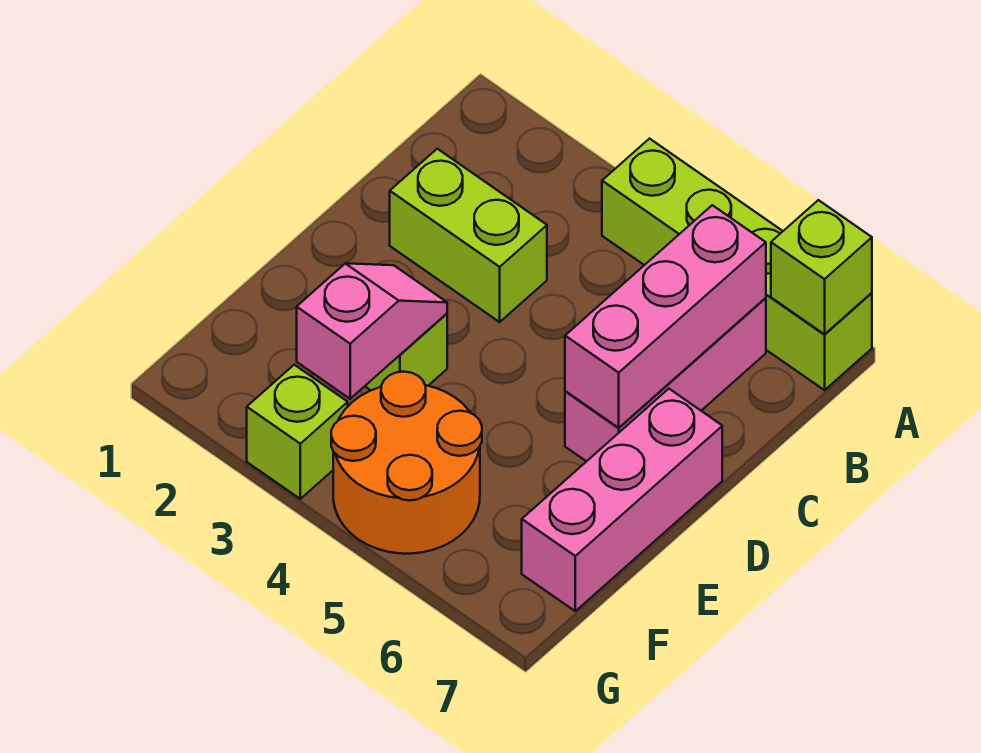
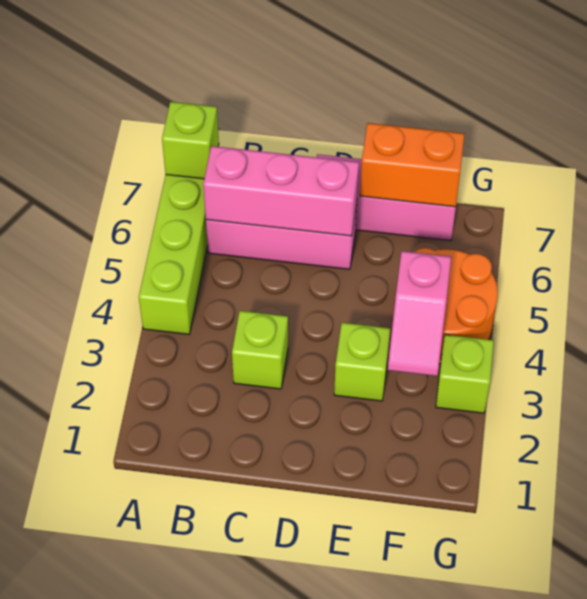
lime brick C2:C3 level 1 -> lime brick C3 level 1
pink slope E3:F3 level 2 top F -> pink slope F3:F4 level 2 top 4
none -> orange brick E7:F7 level 2

